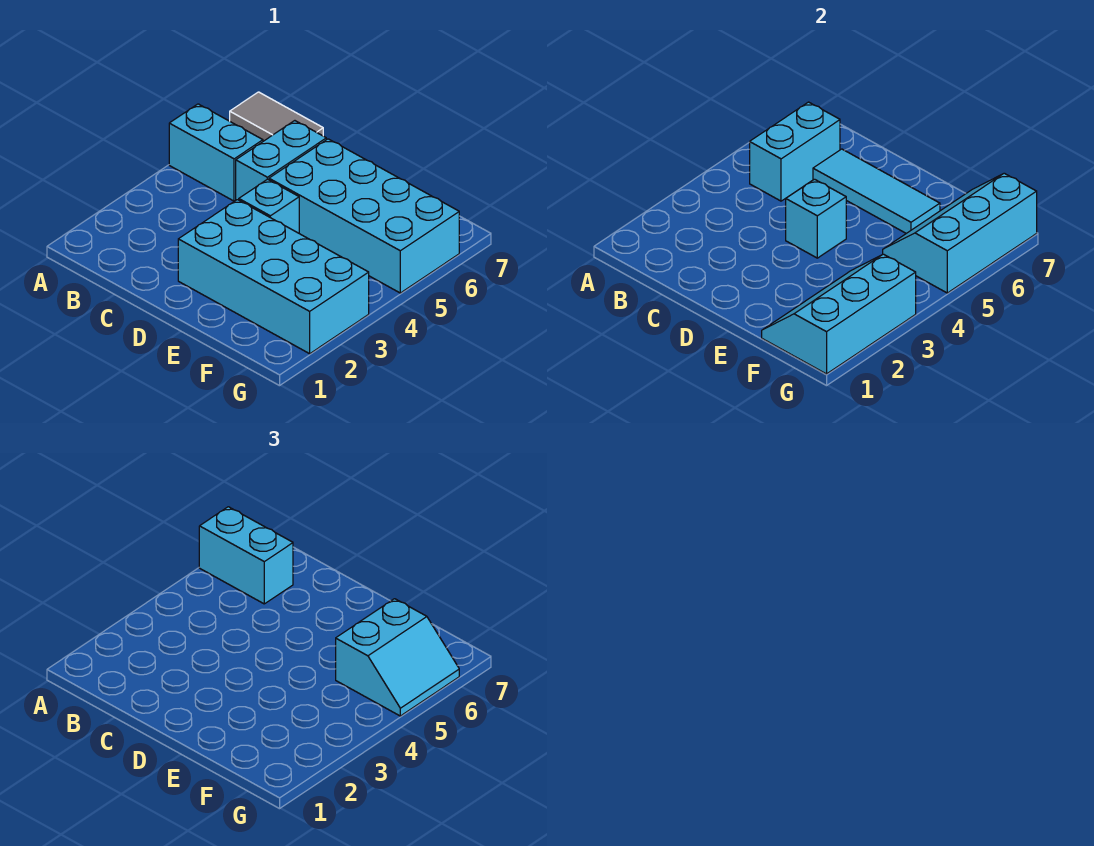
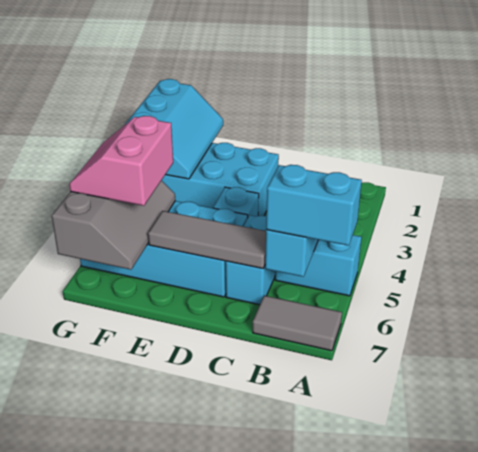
cyan tile C6:E6 level 2 -> grey tile C6:E6 level 2
cyan brick D4 level 2 -> none
cyan slope F5:G7 level 2 top G -> grey slope F5:G7 level 2 top G
cyan slope F5:G6 level 3 top F -> pink slope F5:G6 level 3 top F

